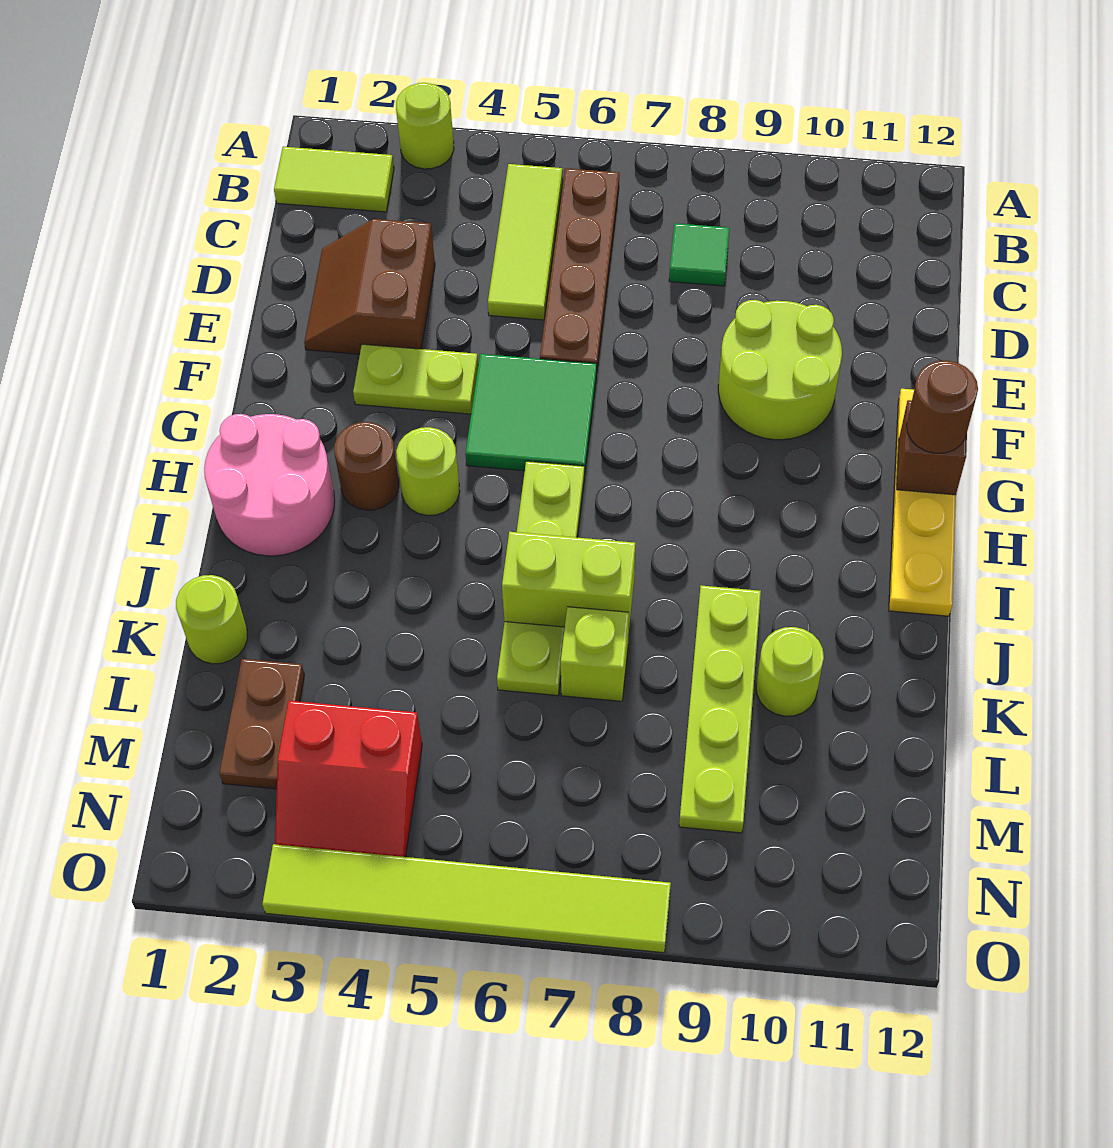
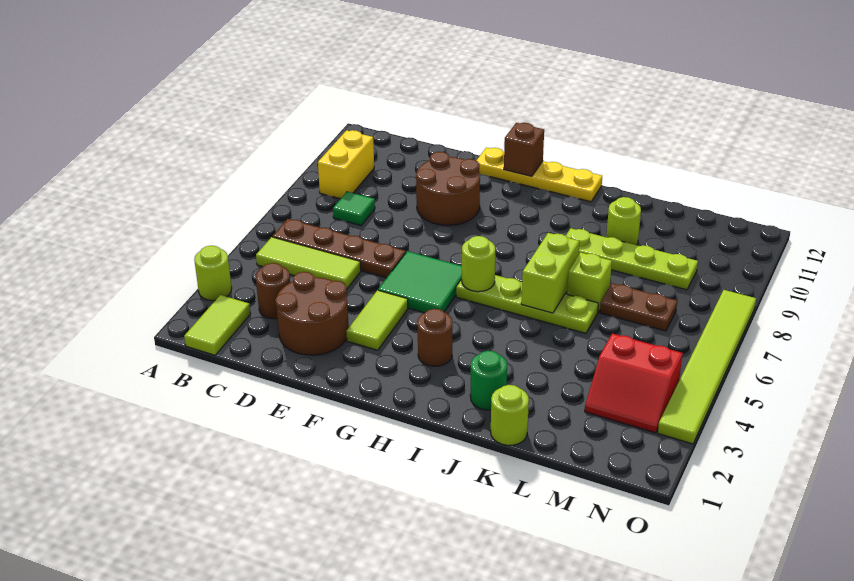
none -> yellow brick B9:B10 level 1
brown slope D2:E3 level 1 top 3 -> brown round brick D2:E3 level 1
lime round brick E9:F10 level 1 -> brown round brick E9:F10 level 1
lime plate F3:F4 level 1 -> lime tile F3:F4 level 1
brown round brick G12 level 3 -> brown round brick C3 level 1
pink round brick H1:I2 level 1 -> none
lime round brick H4 level 1 -> lime round brick H6 level 2
none -> green round brick J2 level 1
brown plate L2:M2 level 1 -> brown plate L7:M7 level 1
red slope M3:N4 level 1 top M -> red slope M3:N4 level 1 top 4

